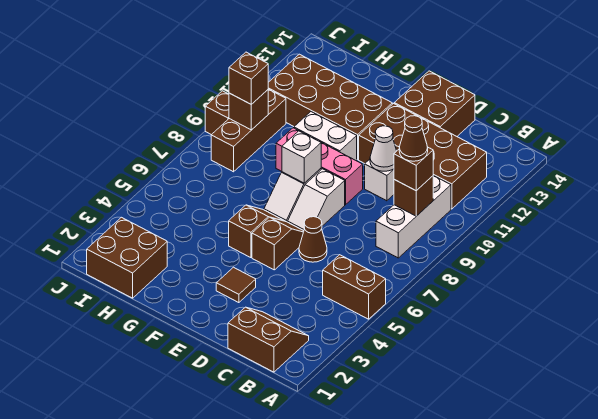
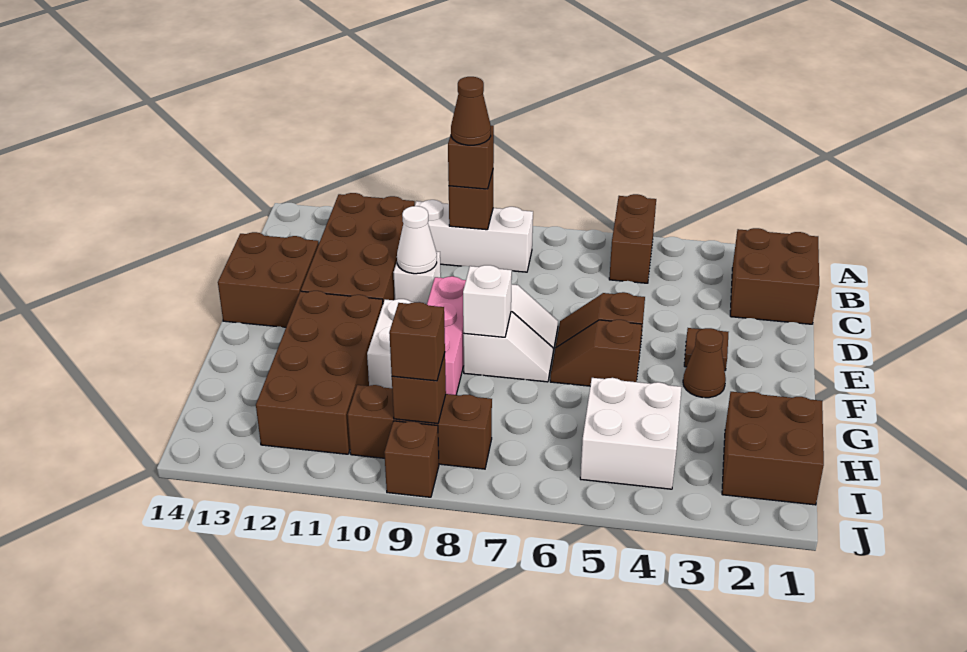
brown slope B1:C2 level 1 top 1 -> brown brick B1:C2 level 1
brown cone D6 level 1 -> brown cone F3 level 1
none -> white brick H4:I5 level 1

